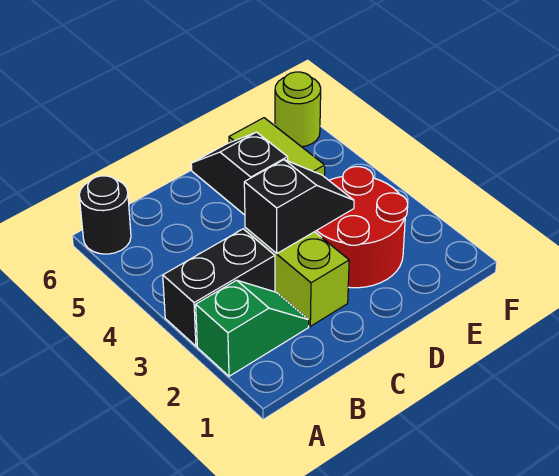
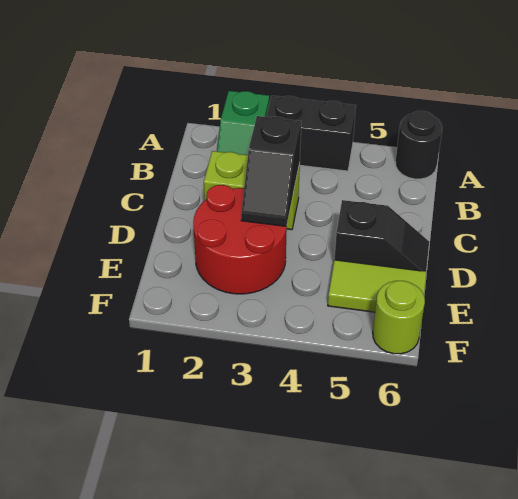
black brick A3:B3 level 1 -> black brick A3:A4 level 1

